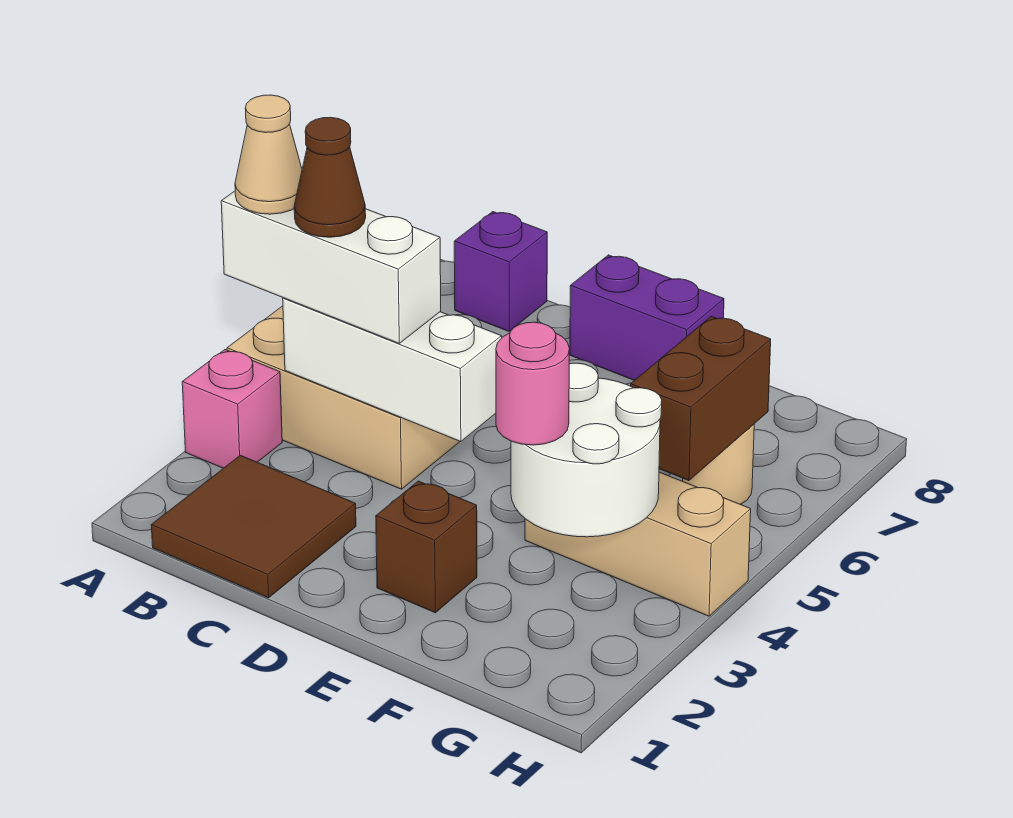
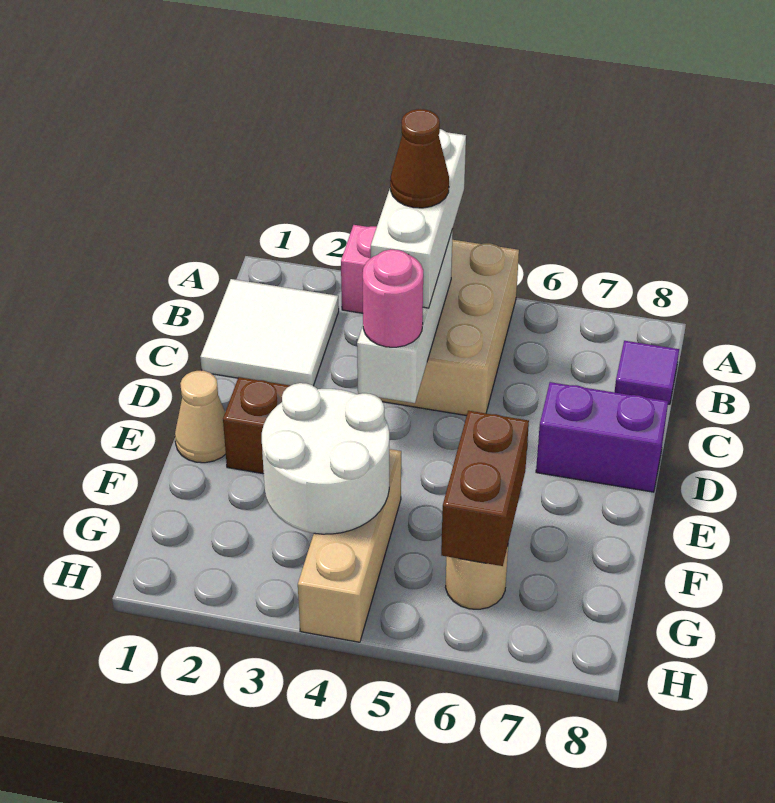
tan cone A4 level 4 -> tan cone E1 level 1
brown tile B1:C2 level 1 -> white tile B1:C2 level 1
purple brick B8 level 1 -> purple tile B8 level 1
purple brick D8:E8 level 1 -> purple brick D7:D8 level 1
pink round brick F3 level 3 -> pink round brick D4 level 3
brown brick G5:G6 level 2 -> brown brick F6:G6 level 2

